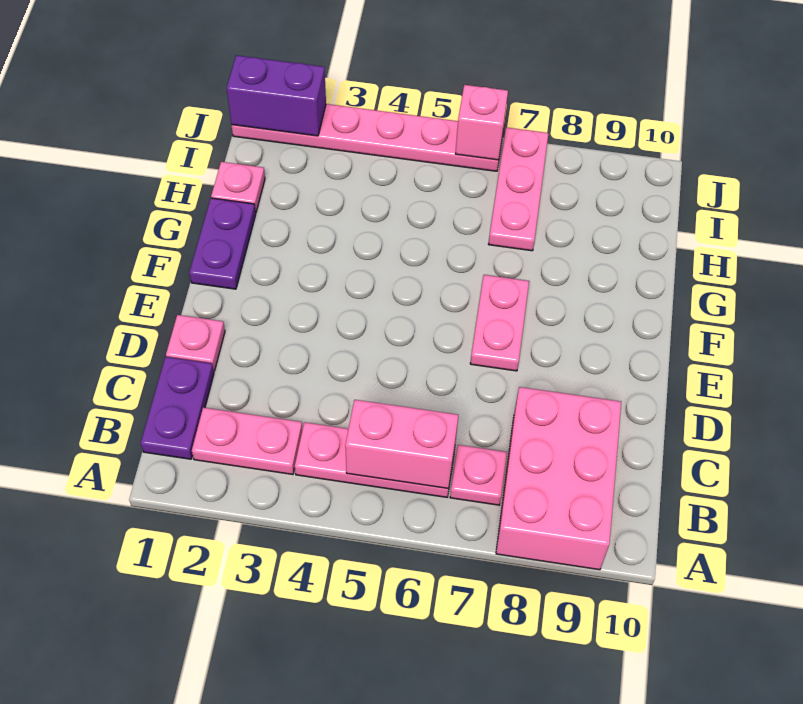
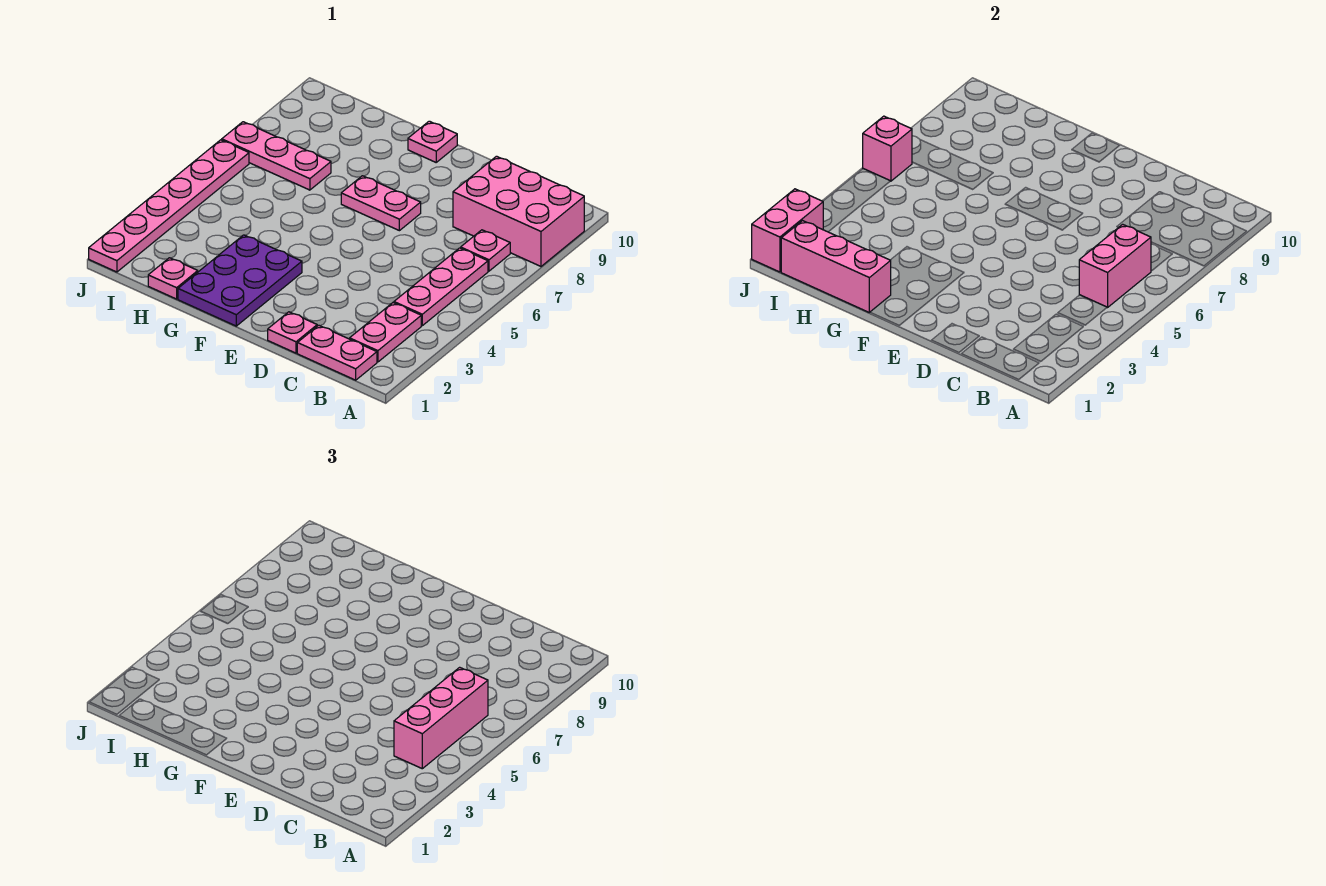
purple plate B1:C1 level 1 -> pink plate B1:C1 level 1
none -> pink brick B4:B6 level 3
purple plate F1:G1 level 1 -> purple plate F1:G3 level 1
none -> pink plate F10 level 1
none -> pink brick G1:I1 level 2
purple brick J1:J2 level 2 -> pink brick J1:J2 level 2

